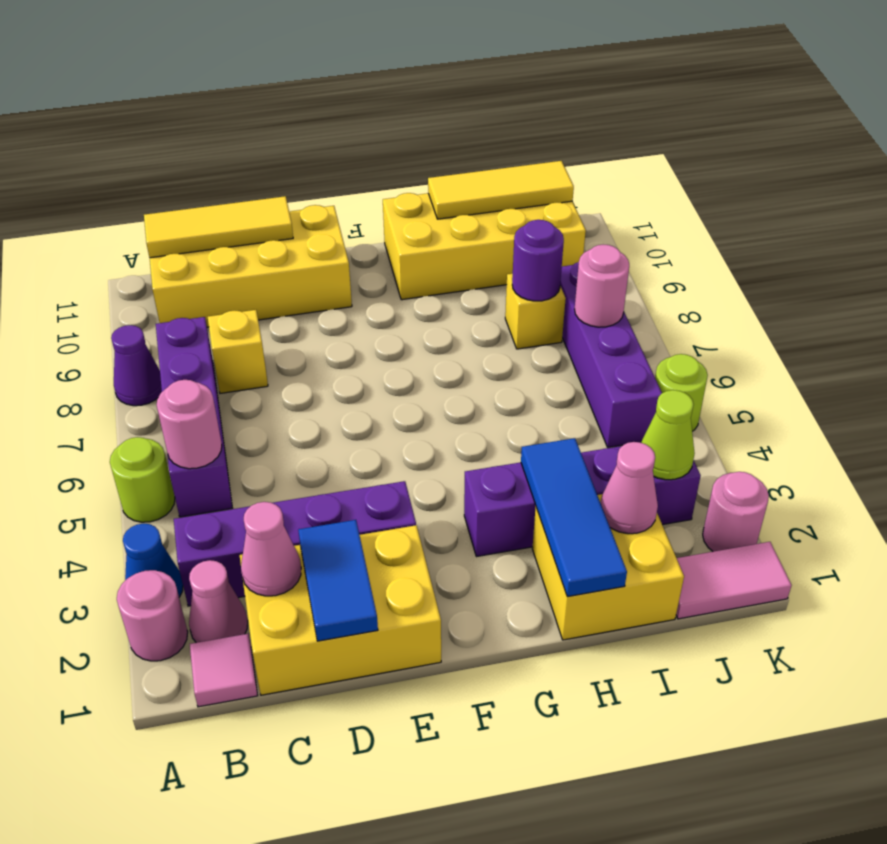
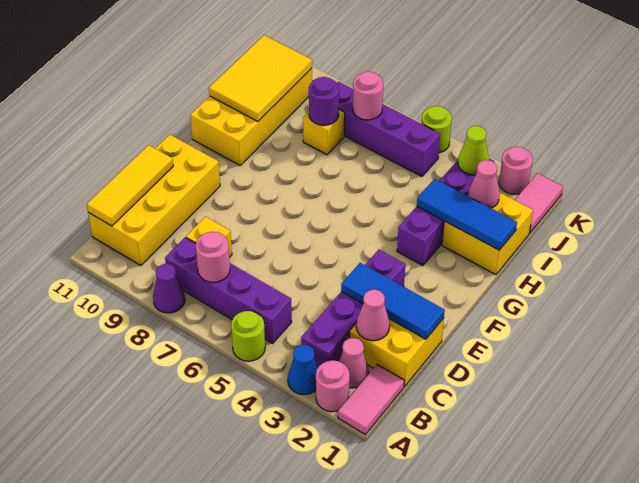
pink tile B1 level 1 -> pink tile A1:B1 level 1
pink round brick B5 level 2 -> pink round brick B7 level 2
yellow brick C1:E2 level 1 -> yellow brick C1:D2 level 1
blue tile D1:D2 level 2 -> blue tile D1:D3 level 2
yellow tile H11:J11 level 2 -> yellow tile H10:J11 level 2

